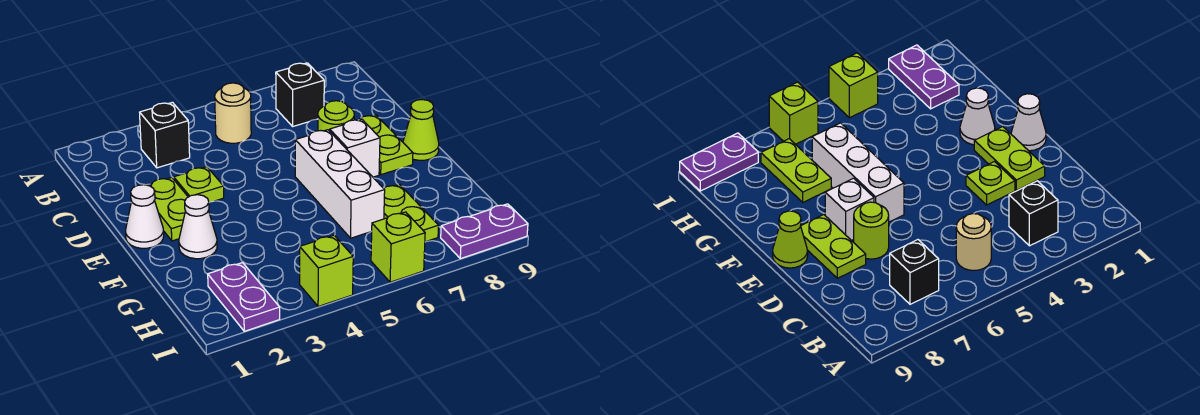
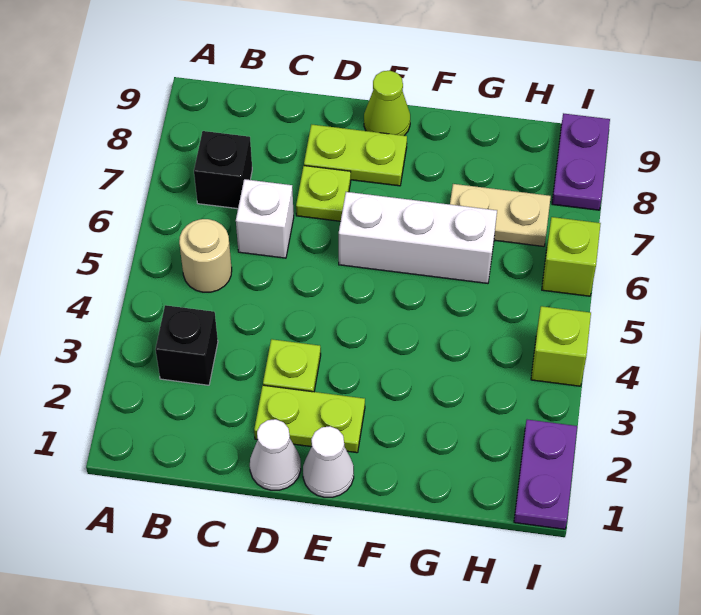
lime round brick D7 level 1 -> lime plate D7 level 1
white brick E7 level 1 -> white brick C6 level 1
white cone F2 level 1 -> white cone D1 level 1
lime plate G7:H7 level 1 -> tan plate G7:H7 level 1
purple plate H2:I2 level 1 -> purple plate I1:I2 level 1

